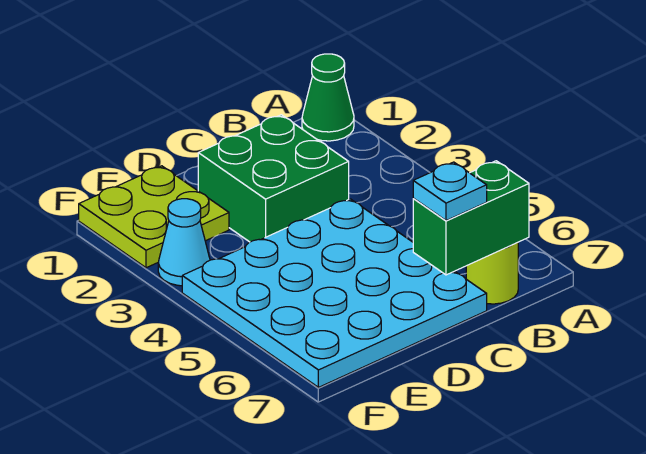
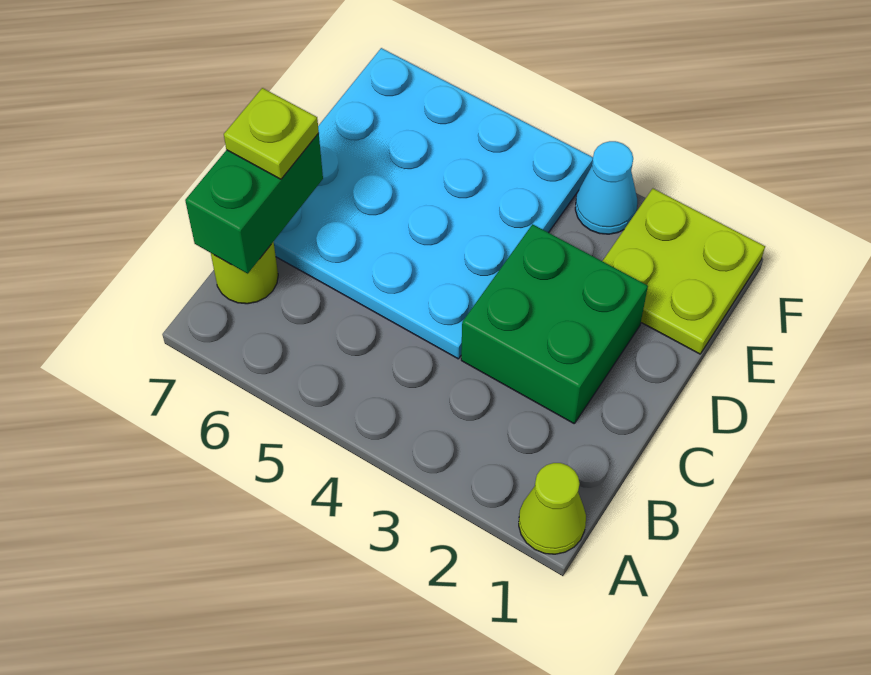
green cone A1 level 1 -> lime cone A1 level 1
cyan plate C7 level 3 -> lime plate C7 level 3

